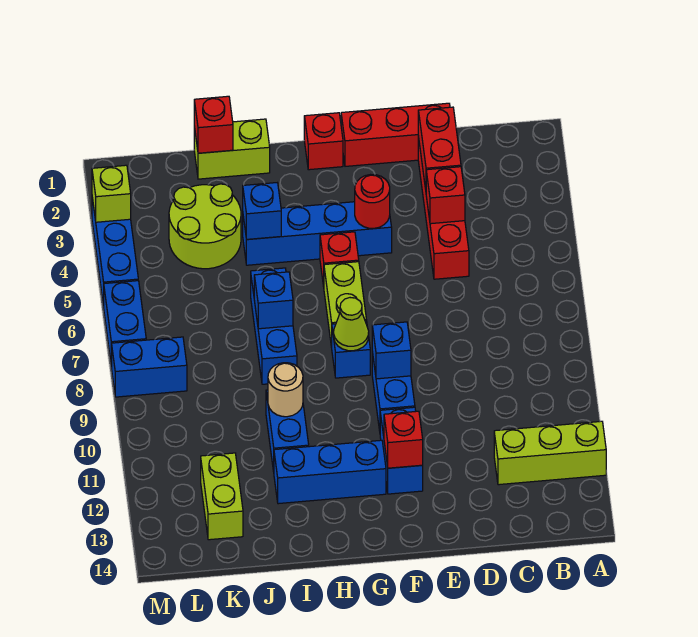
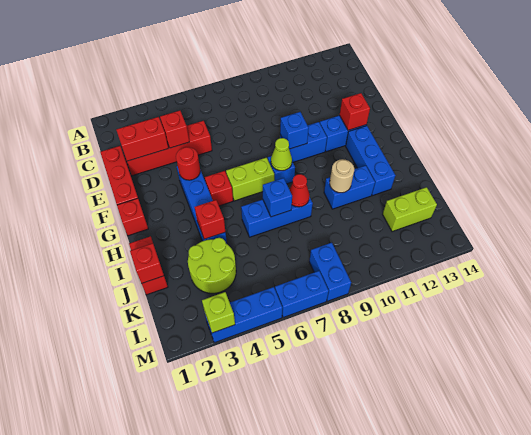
lime brick A12:C12 level 1 -> none
lime brick I1:J1 level 1 -> red brick I1:J1 level 1
blue brick I4 level 2 -> red brick I4 level 2
none -> red cone I8 level 2

